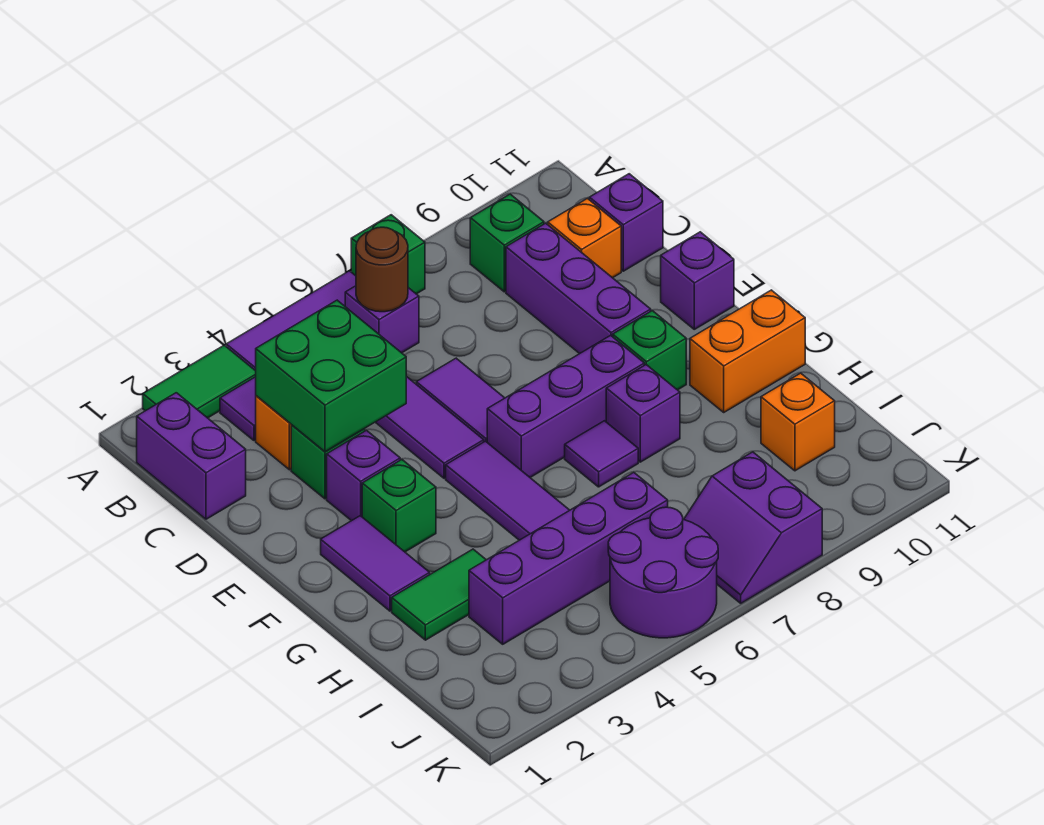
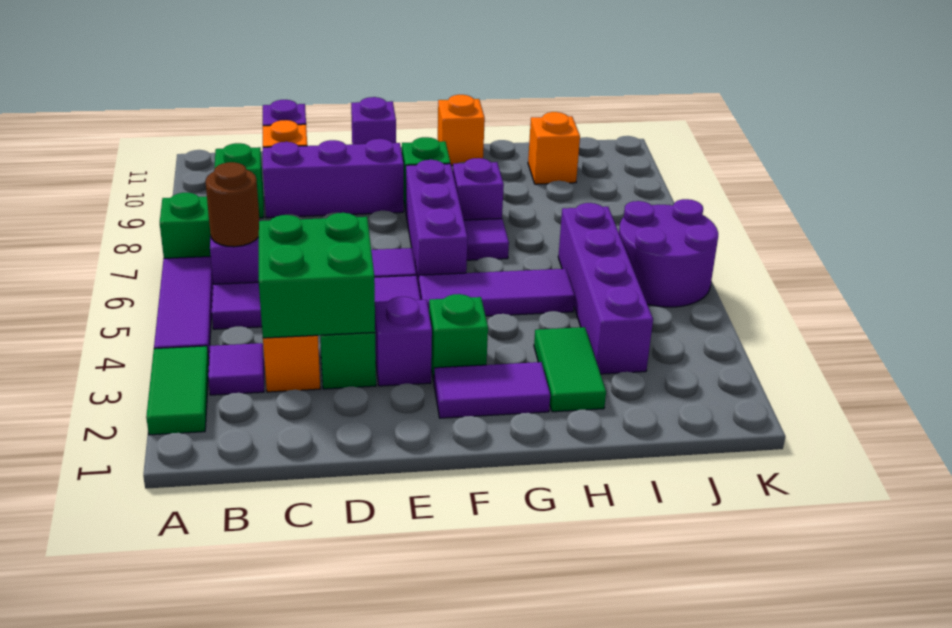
purple brick B1:C1 level 1 -> none
orange brick G10:G11 level 1 -> orange brick G11 level 1
purple slope J7:K8 level 1 top 8 -> none

